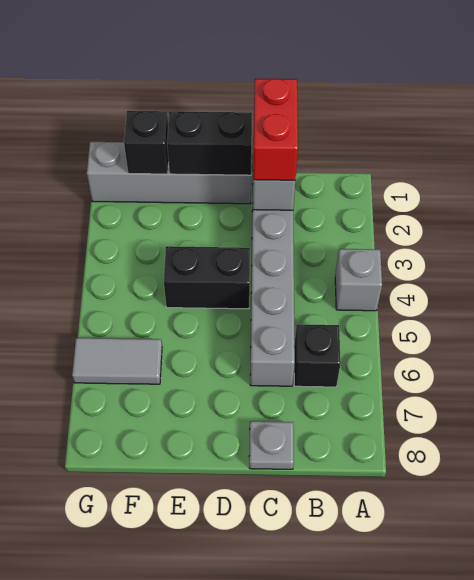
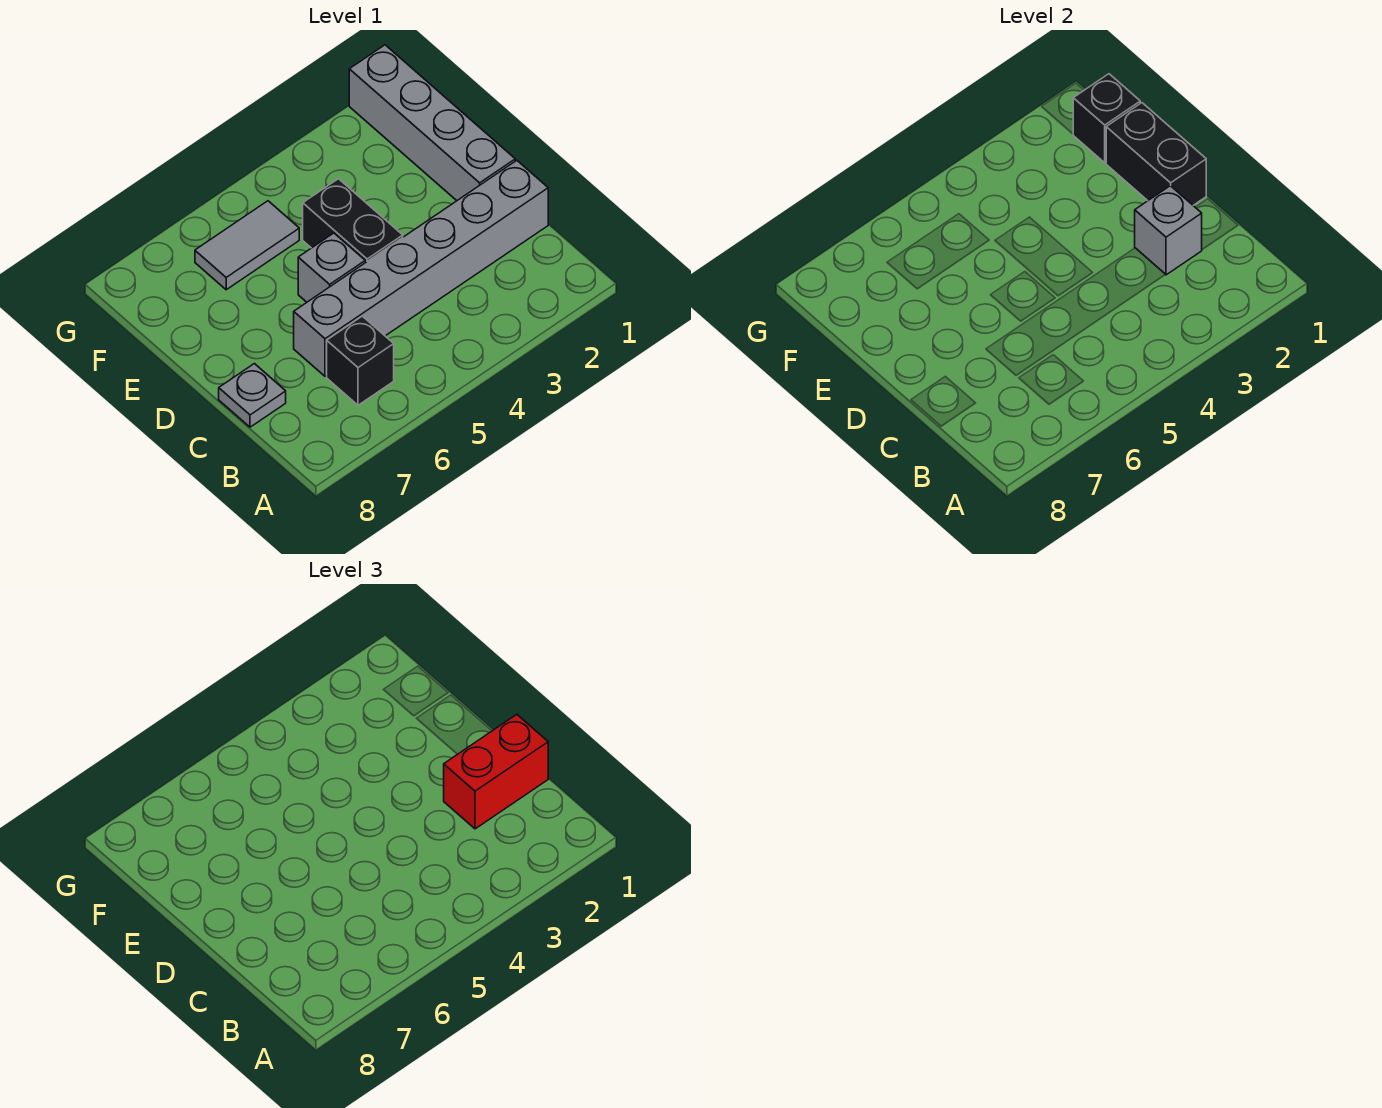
grey brick A4 level 1 -> grey brick D5 level 1
grey tile F6:G6 level 1 -> grey tile F5:F6 level 1

